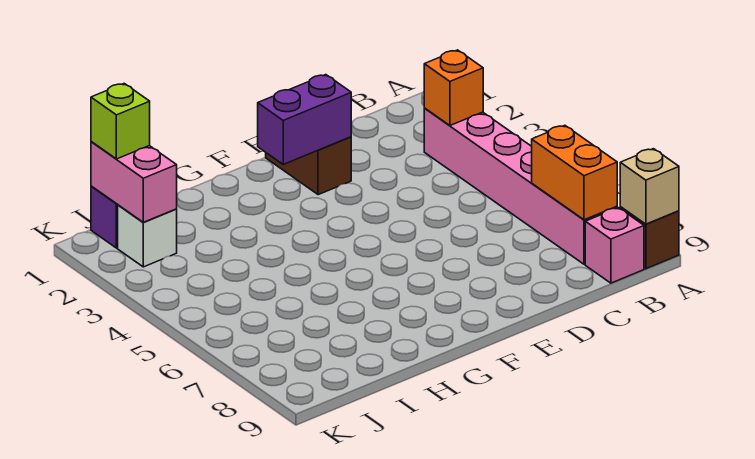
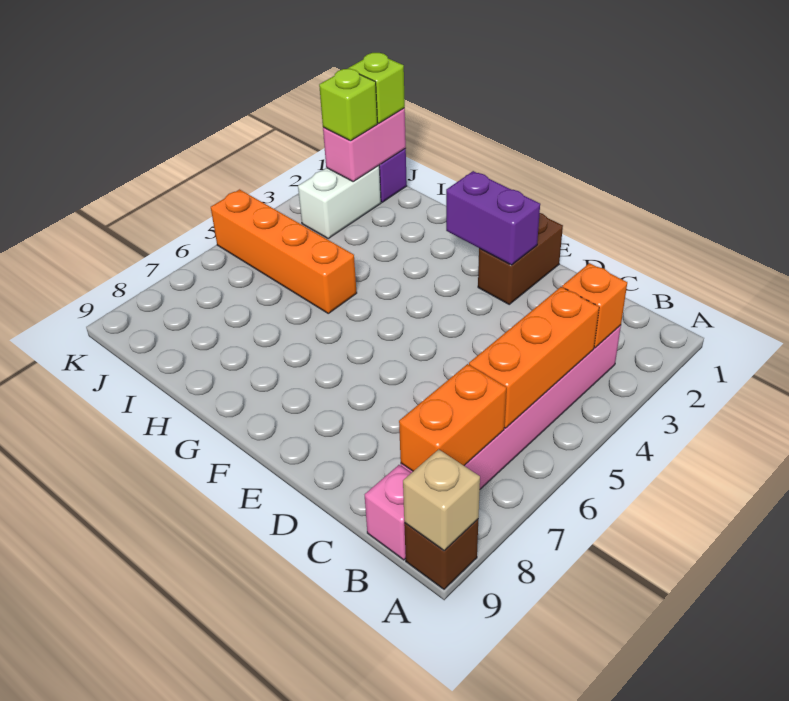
none -> orange brick B4:B6 level 2
none -> orange brick H5:K5 level 1
white brick J2 level 1 -> white brick J2:J3 level 1
none -> lime brick J2 level 3

